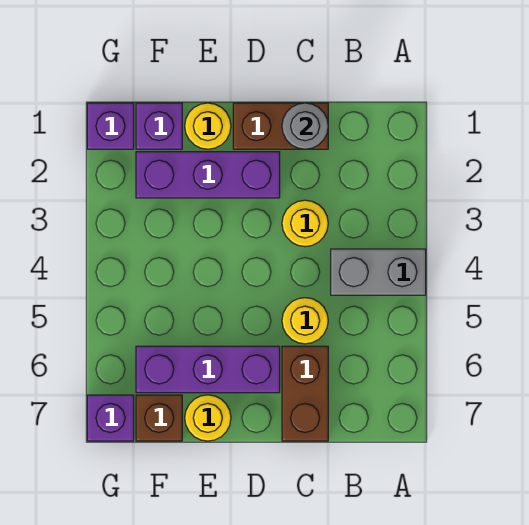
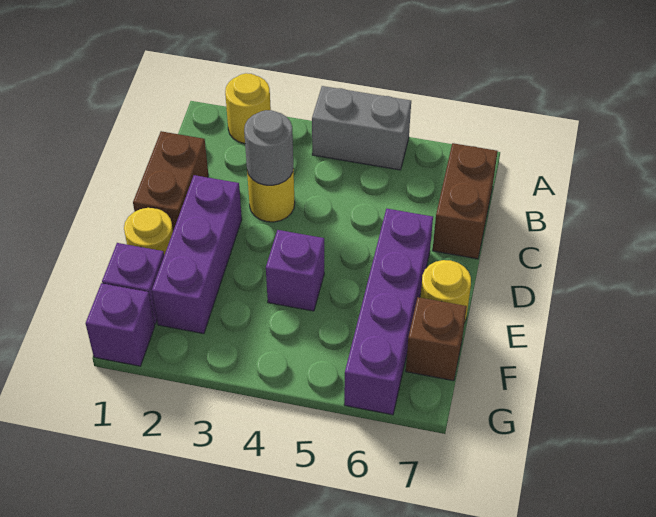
grey brick A4:B4 level 1 -> grey brick A4:A5 level 1
grey round brick C1 level 2 -> grey round brick C3 level 2
yellow round brick C5 level 1 -> yellow round brick A2 level 1
brown brick C6:C7 level 1 -> brown brick B7:C7 level 1
purple brick D6:F6 level 1 -> purple brick D6:G6 level 1
purple brick G7 level 1 -> purple brick E4 level 1

